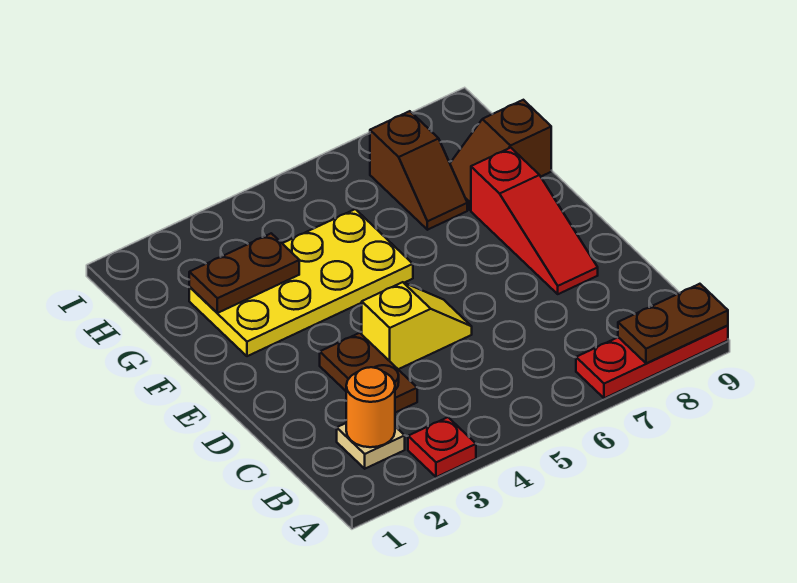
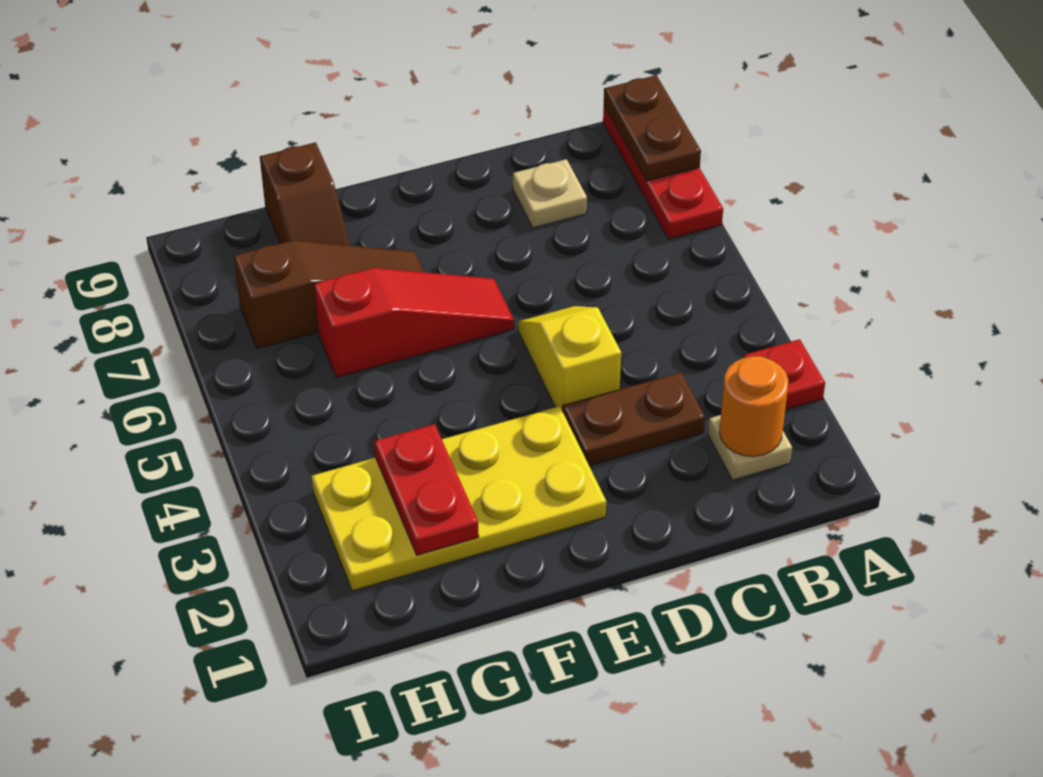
none -> tan plate C8 level 1
red slope D8:F8 level 1 top F -> red slope E6:G6 level 1 top G
yellow plate F2:G5 level 1 -> yellow plate E2:H3 level 1
brown plate G2:G3 level 2 -> red plate G2:G3 level 2
brown slope G7:H7 level 1 top H -> brown slope F7:H7 level 1 top H

